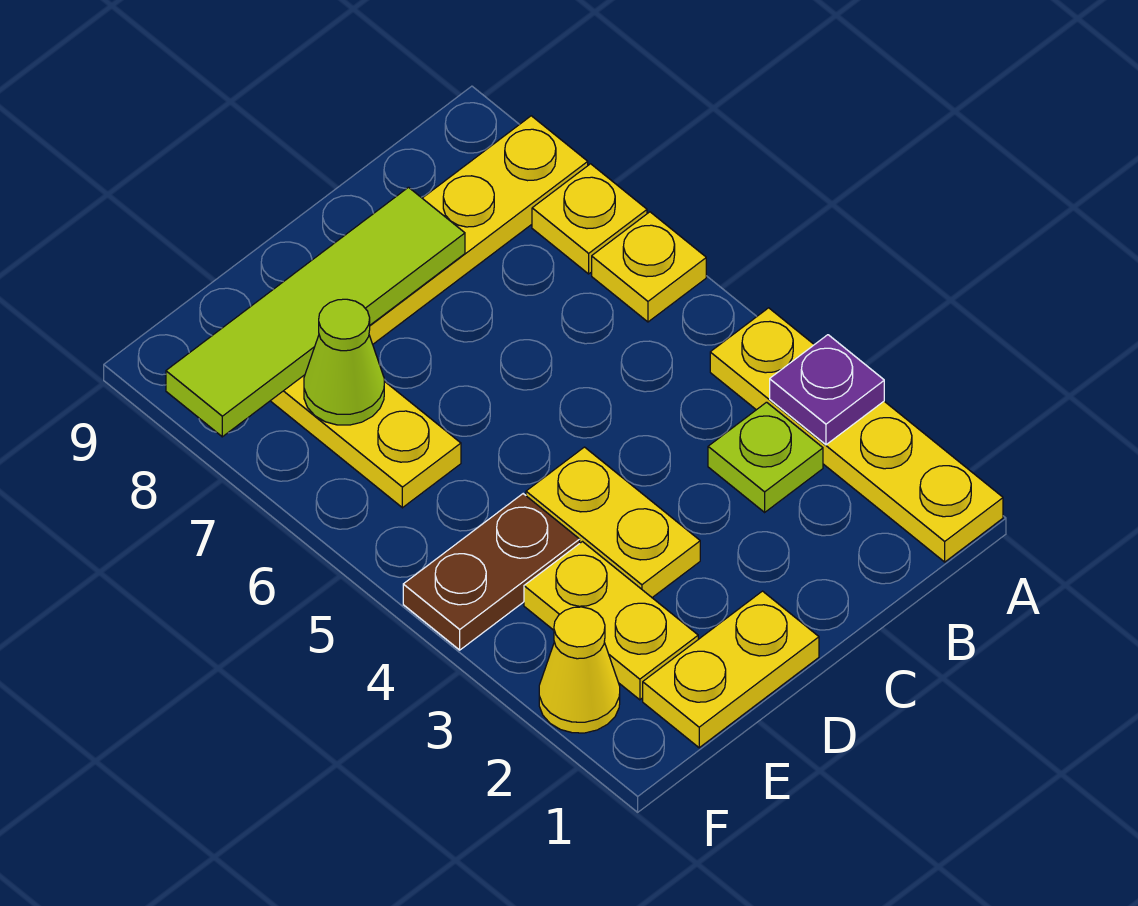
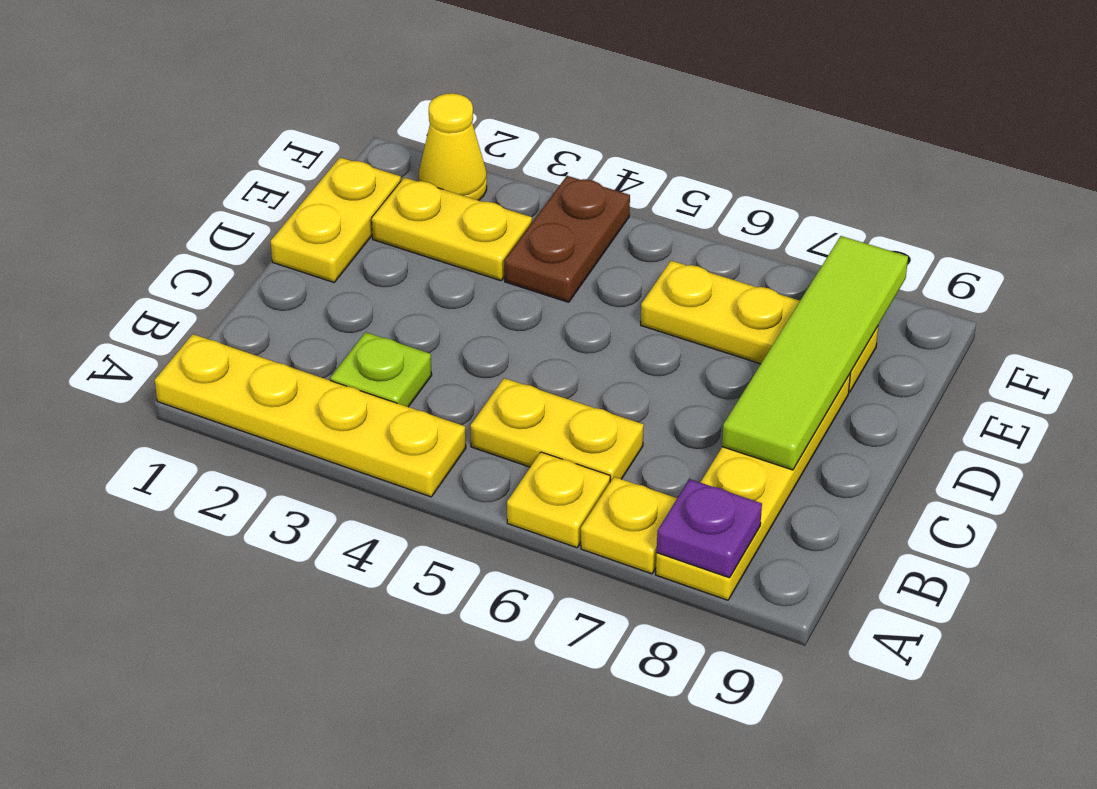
purple plate A3 level 2 -> purple plate A8 level 2
yellow plate D3:D4 level 1 -> yellow plate B5:B6 level 1
lime cone E7 level 2 -> none

